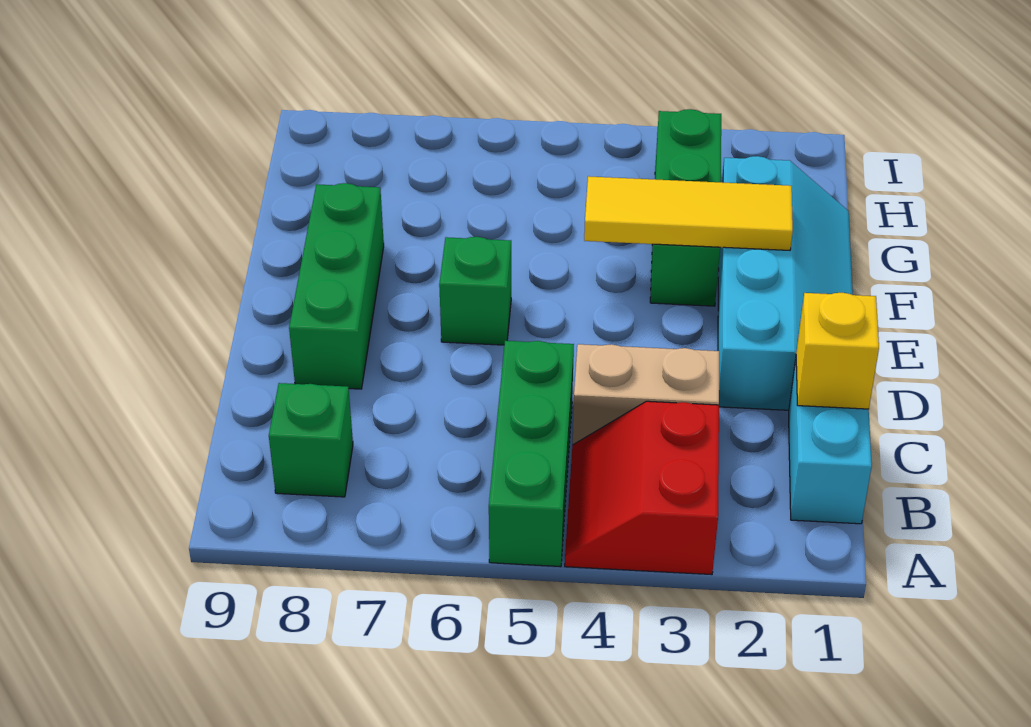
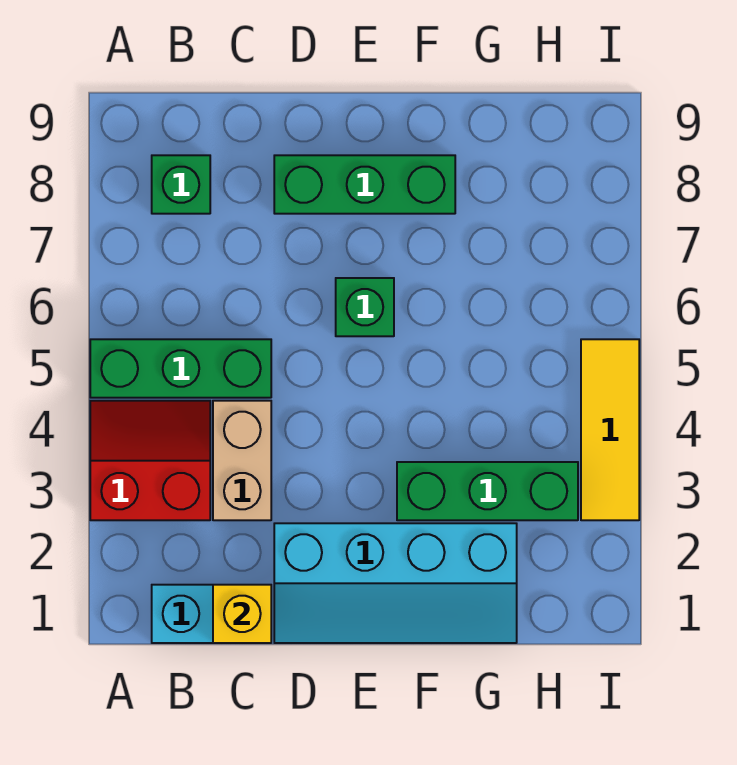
yellow tile F2:F4 level 2 -> yellow tile I3:I5 level 1

